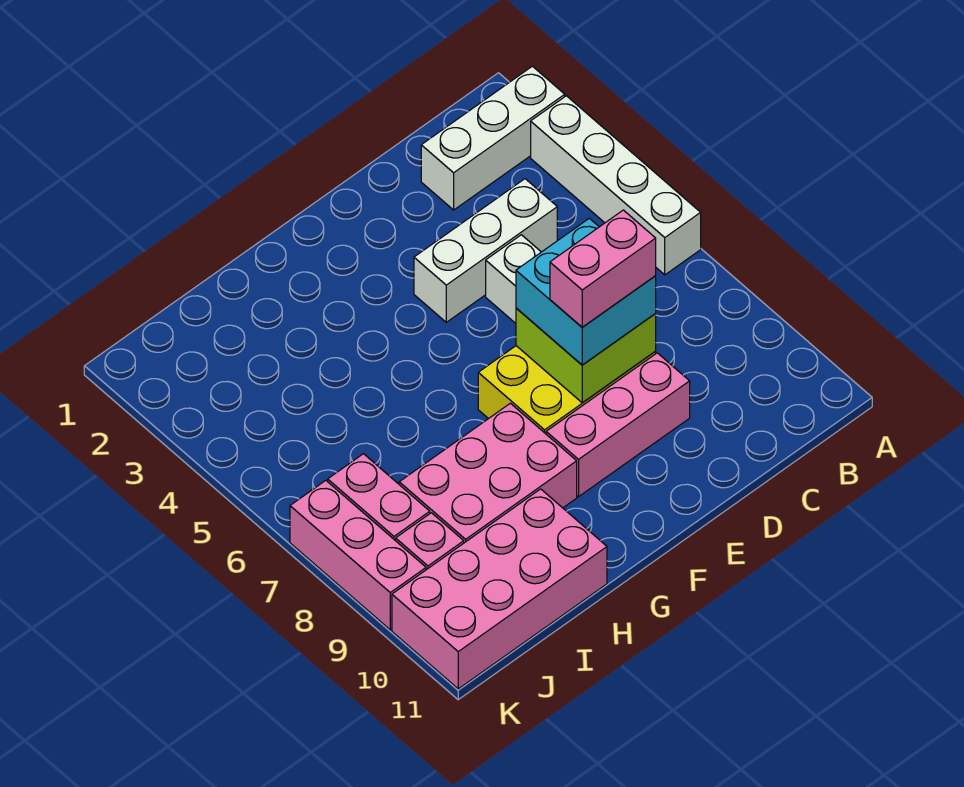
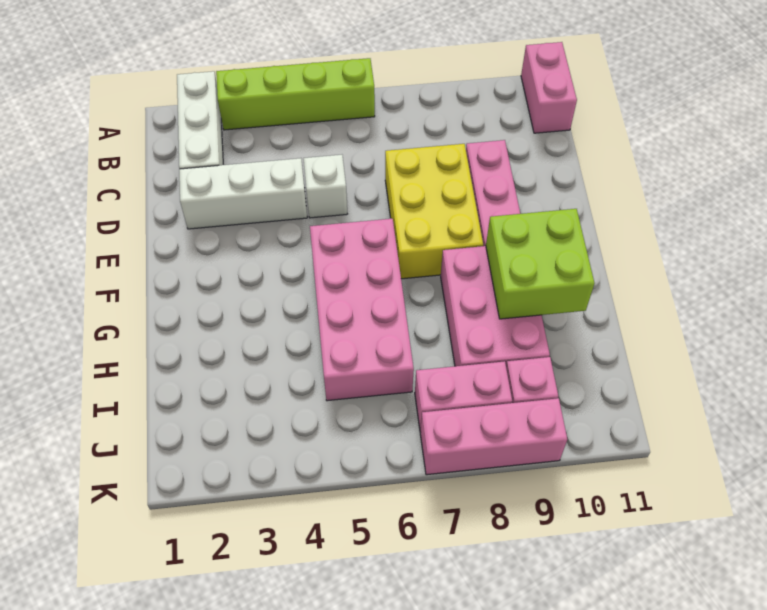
white brick A3:A6 level 1 -> lime brick A3:A6 level 1
white brick C4:E4 level 1 -> white brick D2:D4 level 1
lime brick D7:E8 level 2 -> lime brick G9:H10 level 2
cyan brick D7:E8 level 3 -> none
pink brick D8:E8 level 4 -> pink brick A11:B11 level 1
pink brick H10:K11 level 1 -> pink brick F5:I6 level 1

